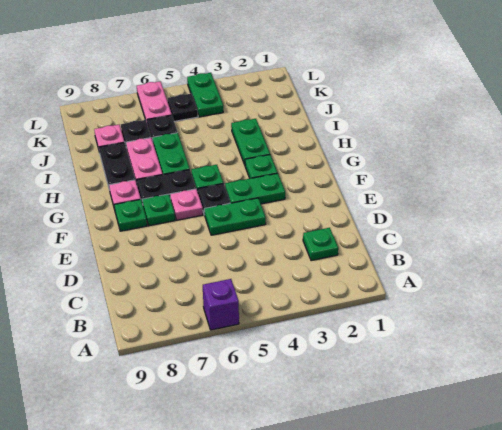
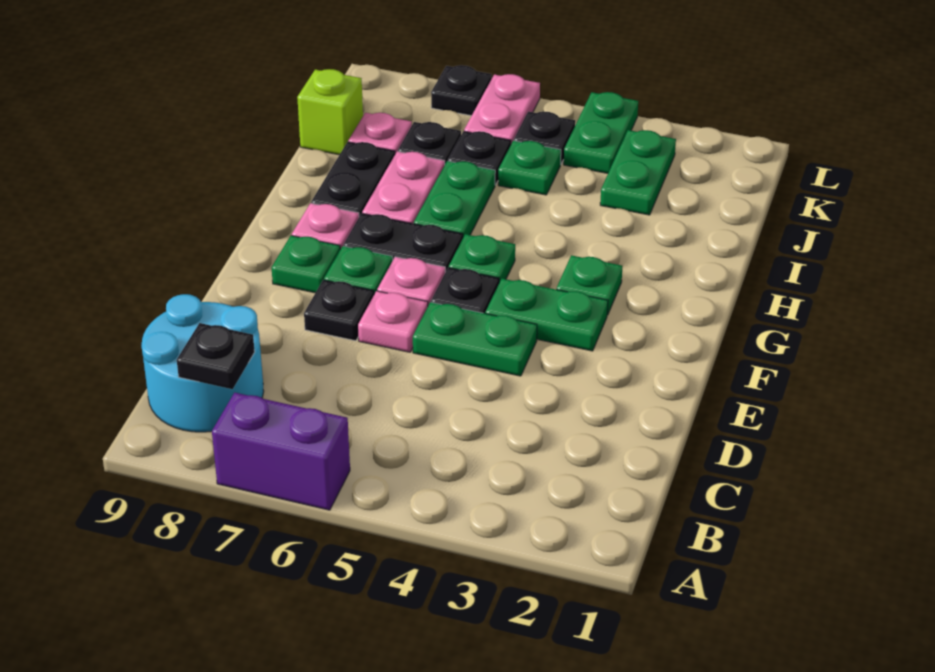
purple brick A6 level 1 -> purple brick A6:A7 level 1
none -> cyan round brick B8:C9 level 1
none -> black plate B8 level 2
green plate C2 level 1 -> green plate J5 level 1
none -> pink plate E6 level 1
none -> black plate E7 level 1
green plate H3:I3 level 1 -> green plate J3:K3 level 1
none -> lime brick J9 level 1
none -> black plate L7 level 1

